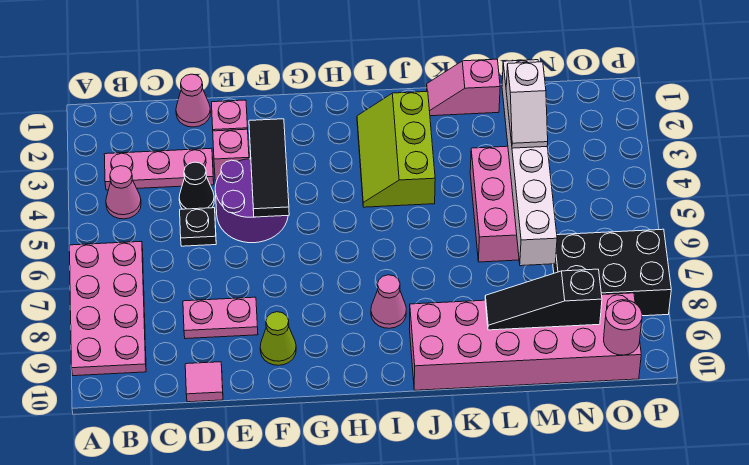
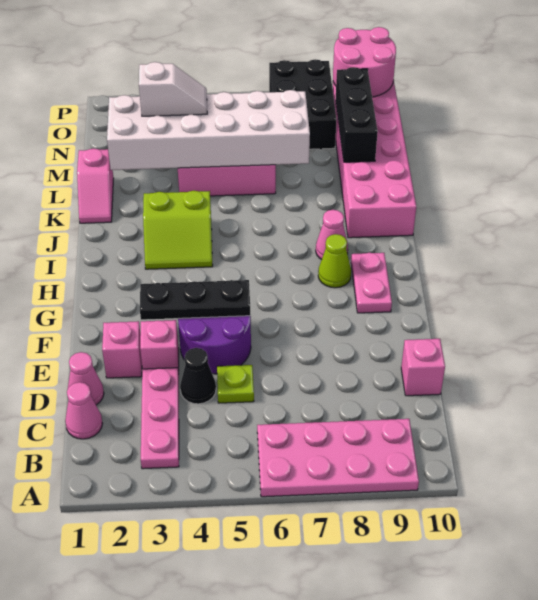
pink cone B4 level 1 -> pink cone C1 level 1
black plate D5 level 1 -> lime plate D5 level 1
pink plate D8:E8 level 1 -> pink plate G9:H9 level 1
pink tile D10 level 1 -> pink brick D10 level 1
black tile F3:F5 level 2 -> black plate F3:F5 level 2
lime cone F9 level 1 -> lime cone H8 level 1
lime slope I2:J4 level 1 top J -> lime slope I3:J4 level 1 top J
black slope L9:N9 level 2 top N -> black brick L9:N9 level 2
white brick M2:M7 level 2 -> white brick L2:M7 level 2
pink round brick O10 level 2 -> pink round brick O9:P10 level 2

